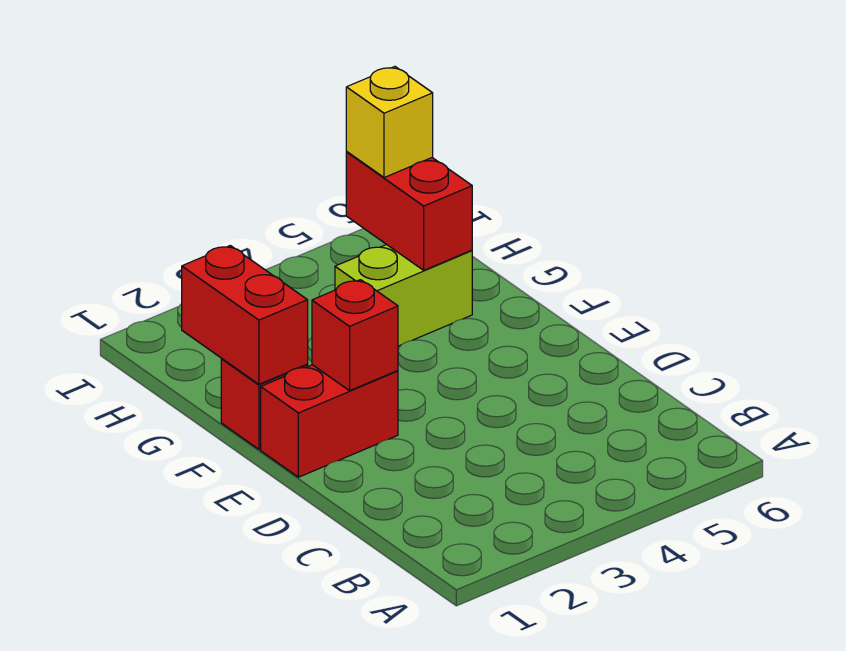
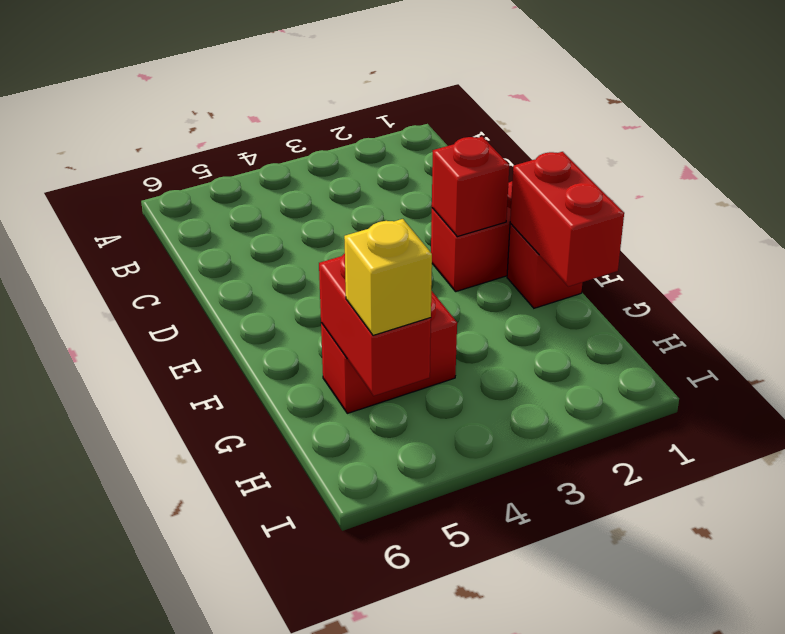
lime brick G4:G5 level 1 -> red brick G4:G5 level 1

